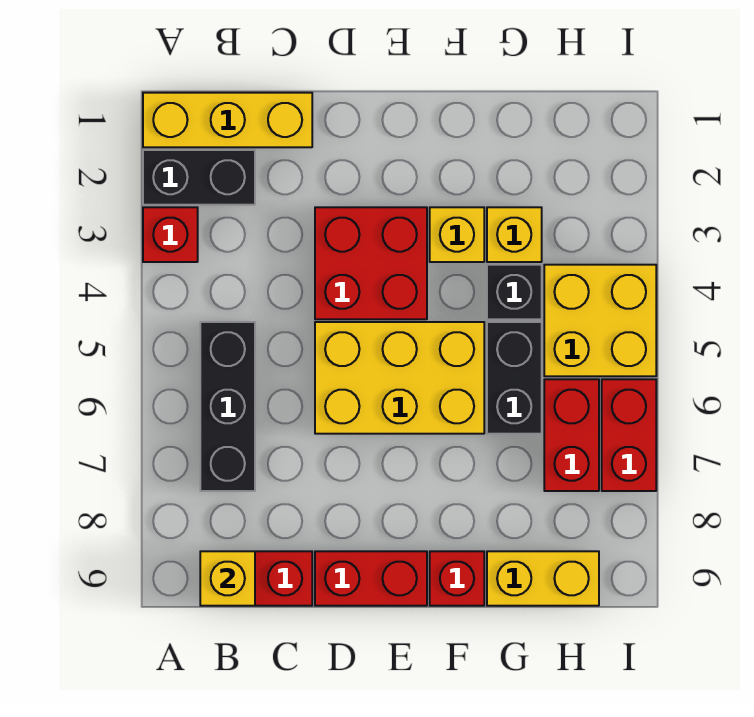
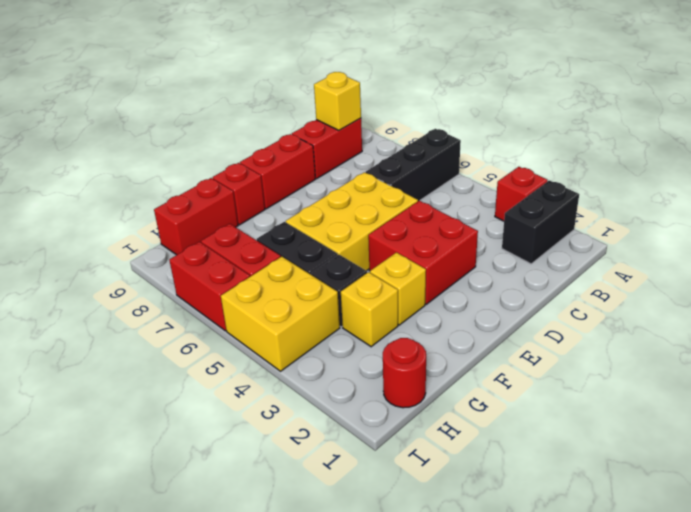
yellow brick A1:C1 level 1 -> none
black brick B5:B7 level 1 -> black brick A6:C6 level 1
yellow brick G9:H9 level 1 -> red brick G9:H9 level 1
none -> red round brick H1 level 1

